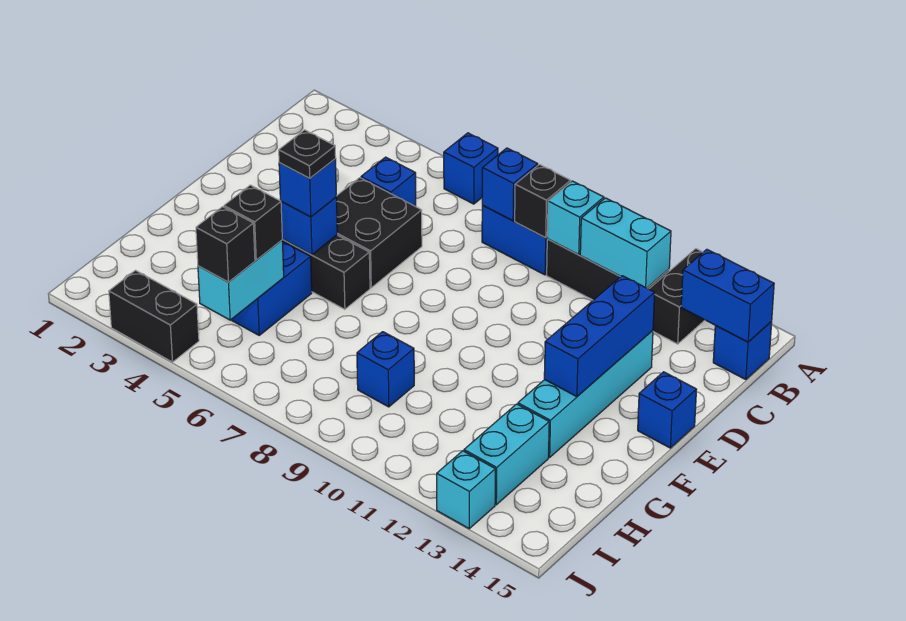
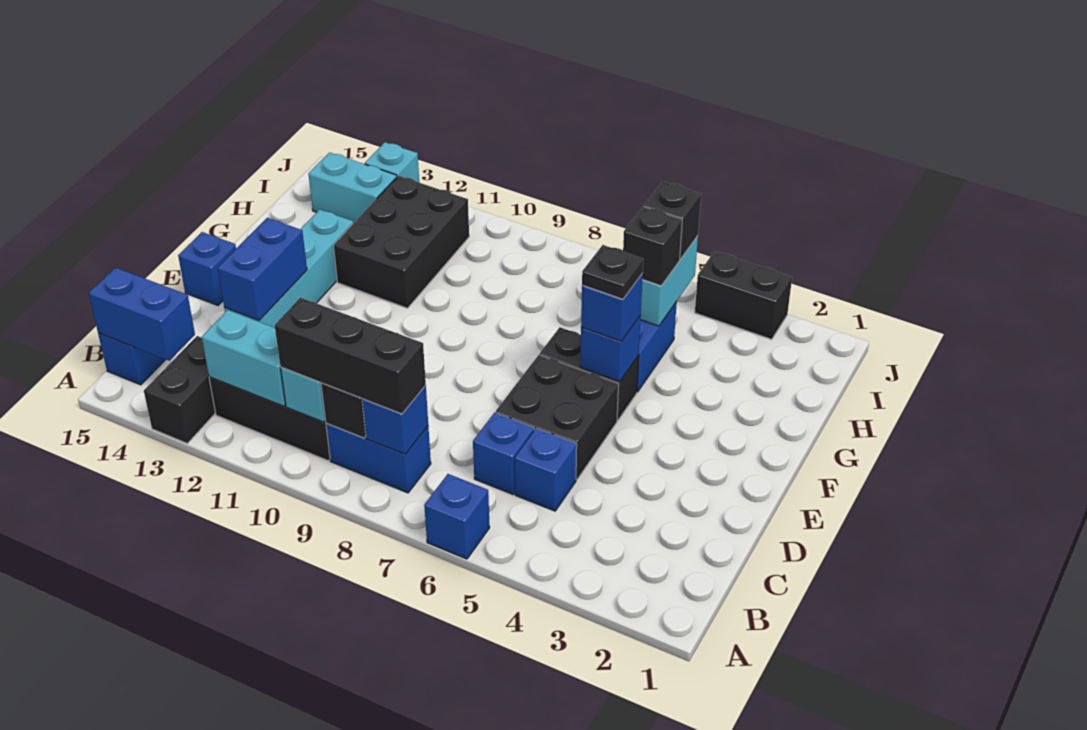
none -> black brick B8:B10 level 3
blue brick D13:F13 level 2 -> blue brick D13:E13 level 2
none -> black brick G11:I12 level 1
blue brick H9 level 1 -> blue brick C6 level 1
cyan brick H13:I13 level 1 -> cyan brick I13:I14 level 1

